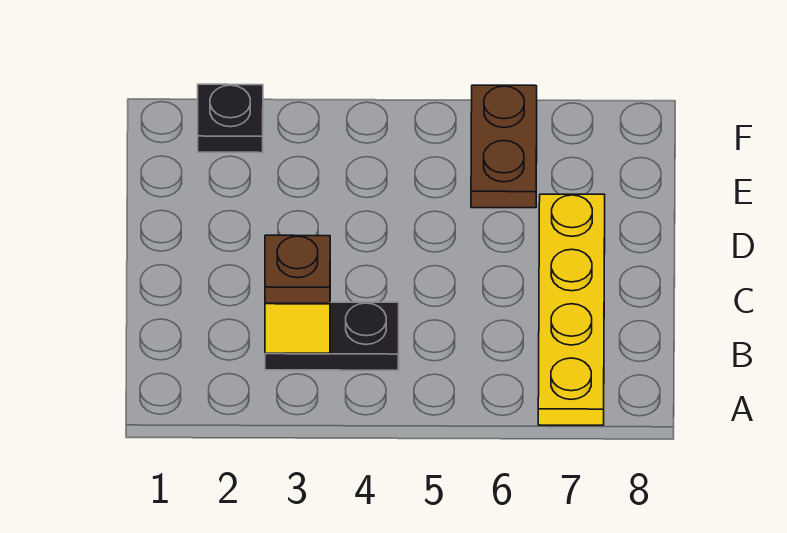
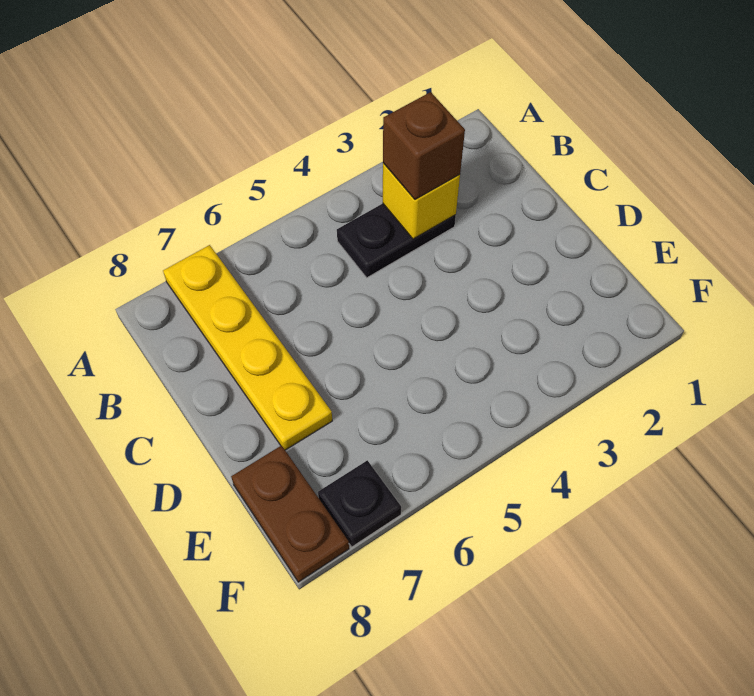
brown plate B3 level 3 -> brown brick B3 level 3
brown plate E6:F6 level 1 -> brown plate E8:F8 level 1
black plate F2 level 1 -> black plate F7 level 1

